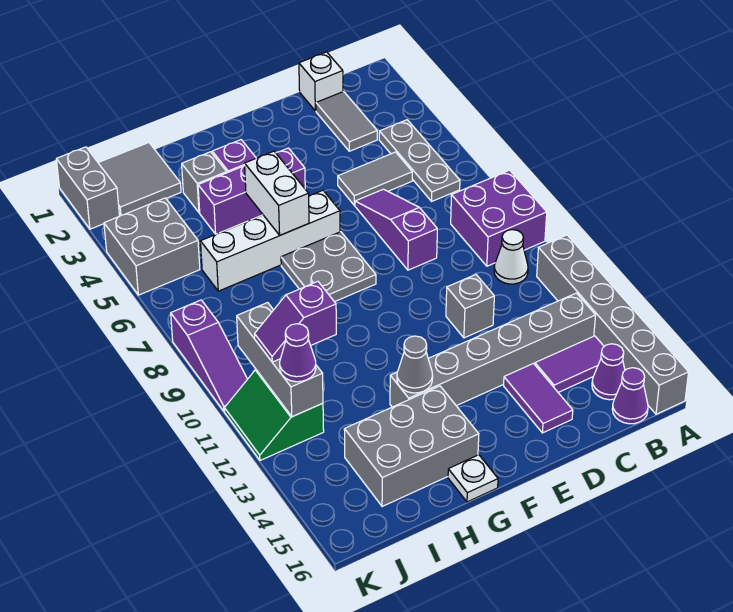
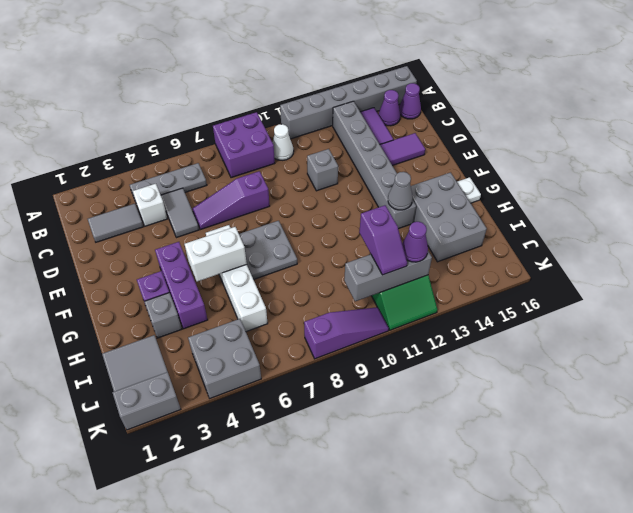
white brick C1 level 1 -> white brick C4 level 1

